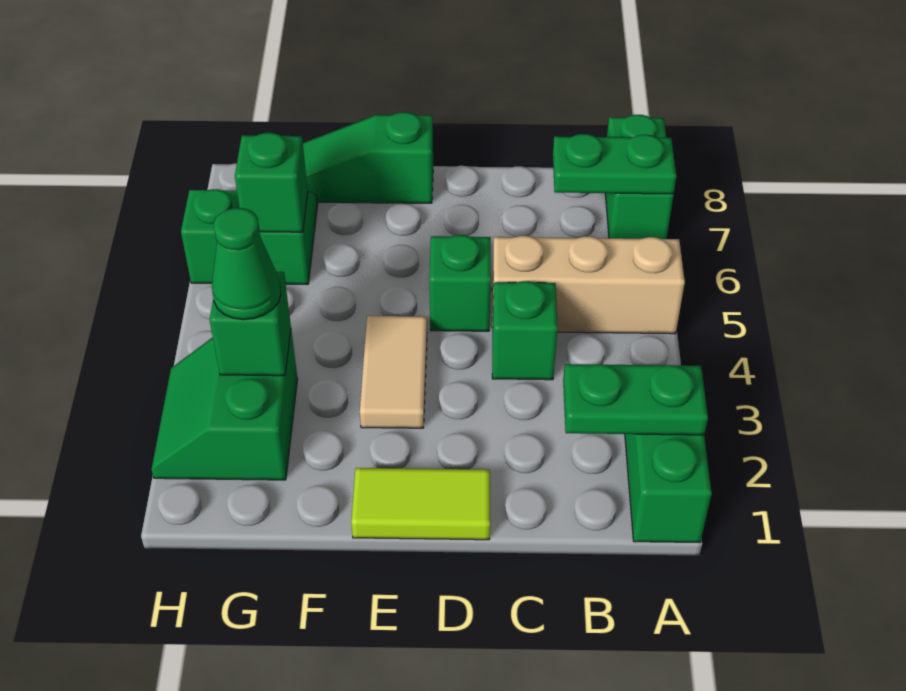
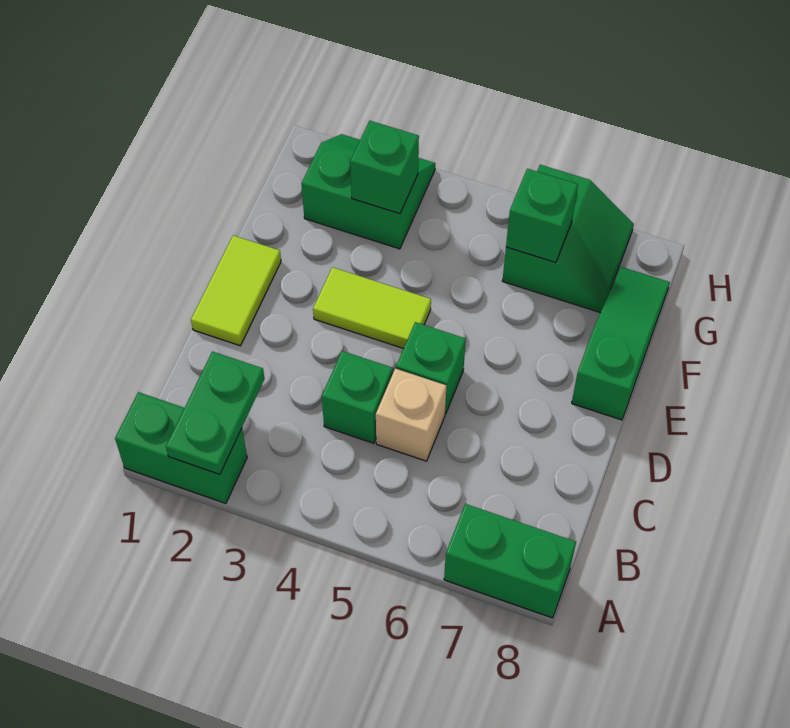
tan brick A5:C5 level 1 -> tan brick C5 level 1
green plate A7:B7 level 2 -> none
tan tile E3:E4 level 1 -> lime tile E3:E4 level 1
green cone G3 level 3 -> none

